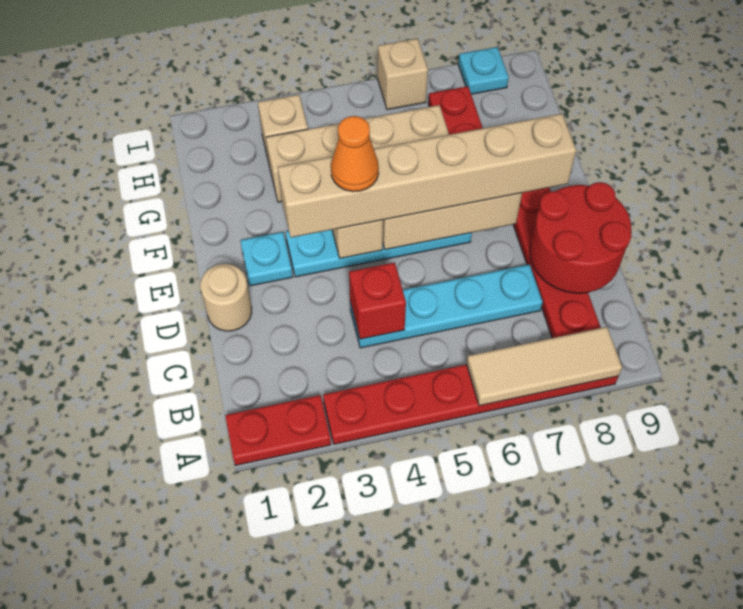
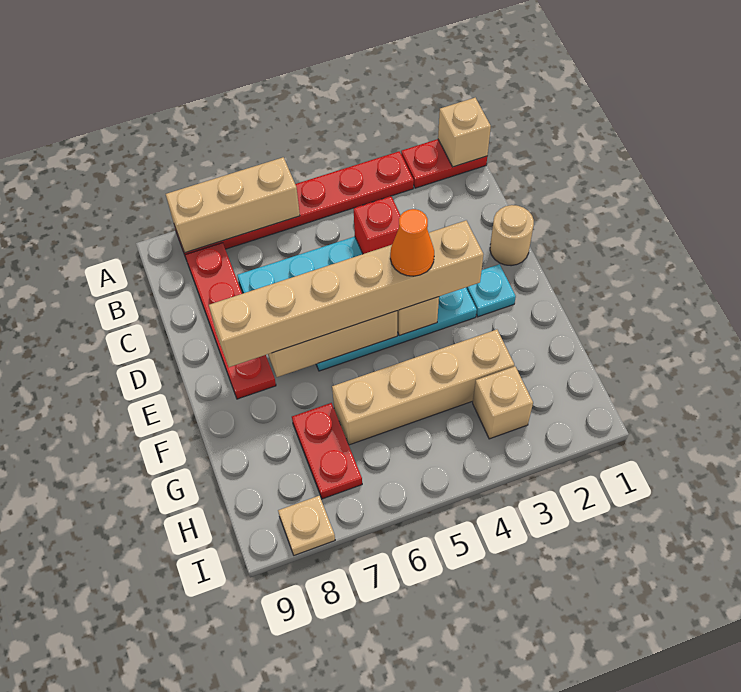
tan tile A6:A8 level 2 -> tan brick A6:A8 level 2
red round brick C8:D9 level 2 -> none
tan brick I6 level 1 -> tan brick A1 level 2
cyan plate I8 level 1 -> tan plate I8 level 1

